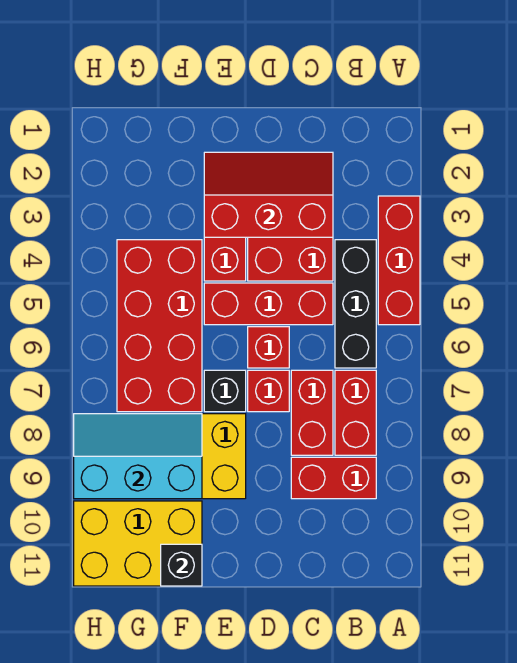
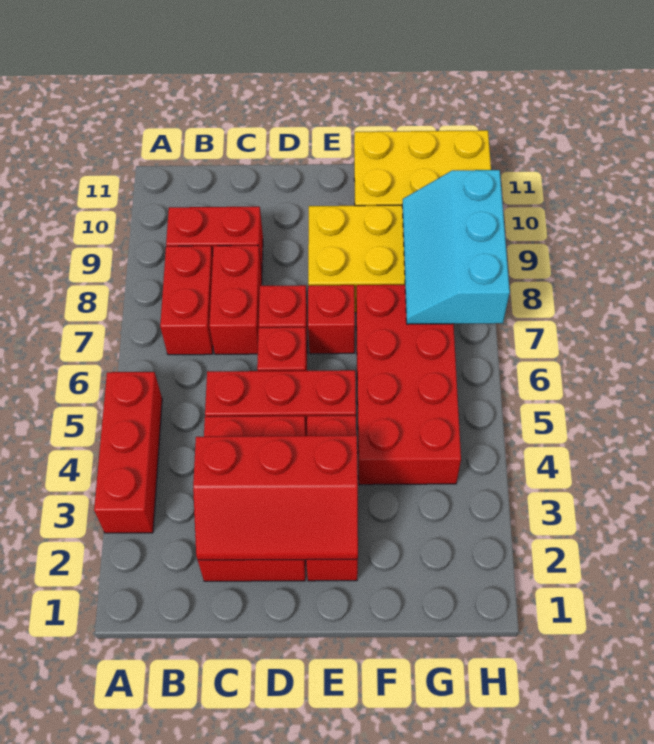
black brick B4:B6 level 1 -> none
black brick E7 level 1 -> red brick E7 level 1
cyan slope F8:H9 level 2 top 9 -> cyan slope G7:H9 level 2 top H
black brick F11 level 2 -> none

